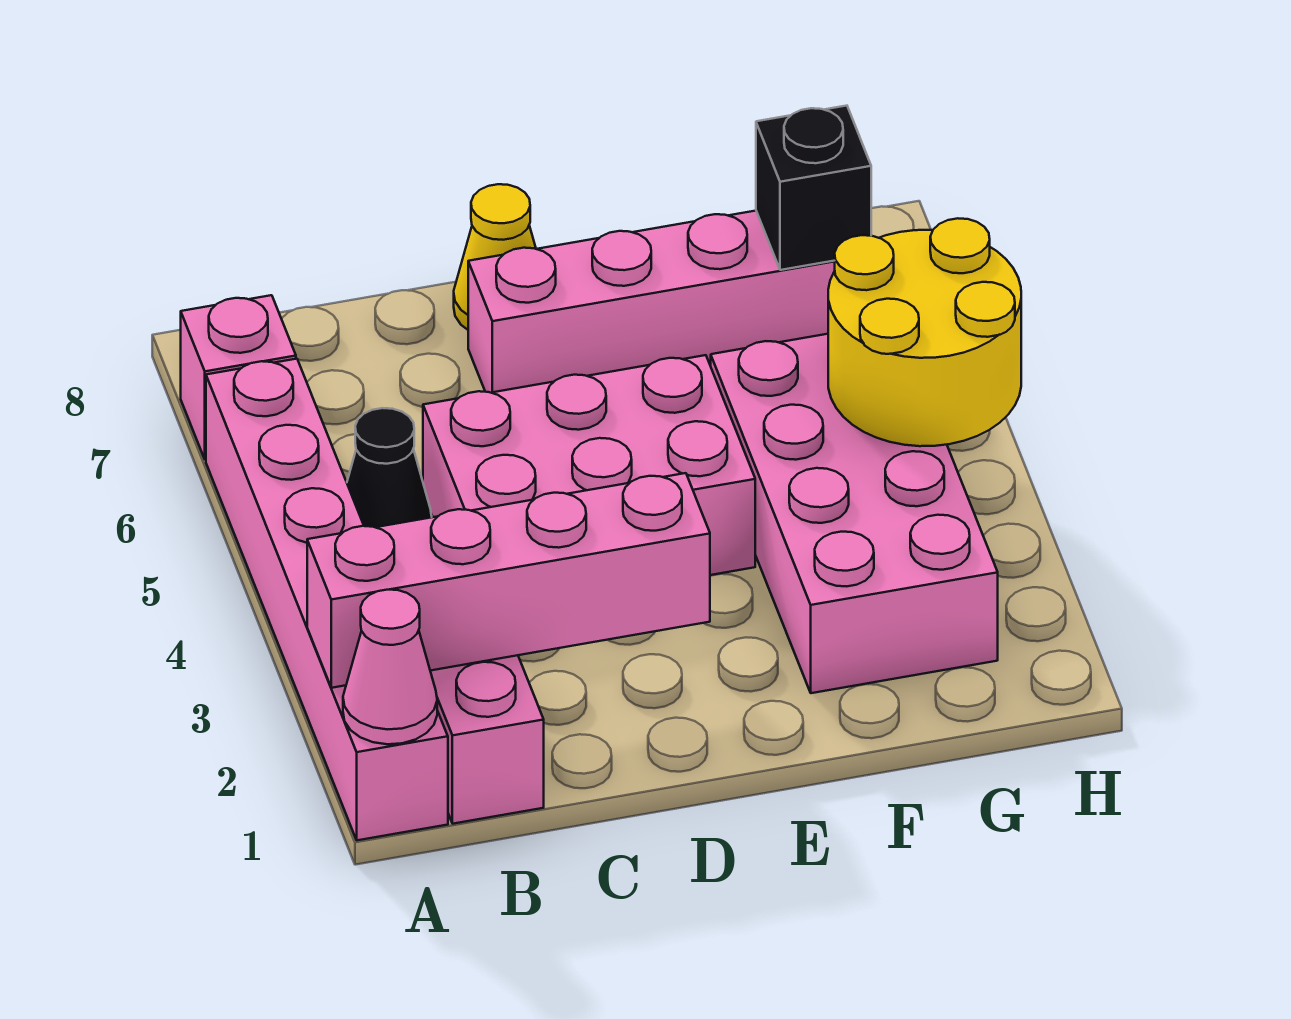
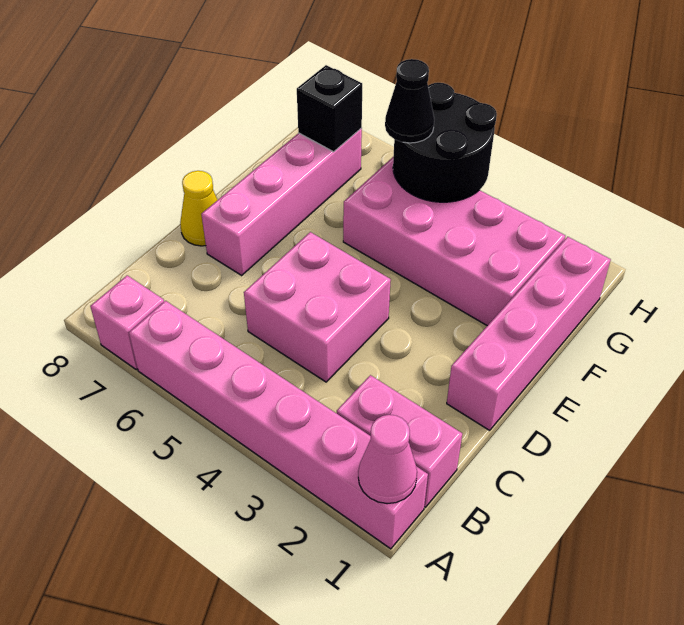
pink brick A2:D2 level 2 -> pink brick D1:G1 level 1
black cone B5 level 1 -> black cone G5 level 3
pink brick C4:E5 level 1 -> pink brick C4:D5 level 1
yellow round brick G4:H5 level 2 -> black round brick G4:H5 level 2

